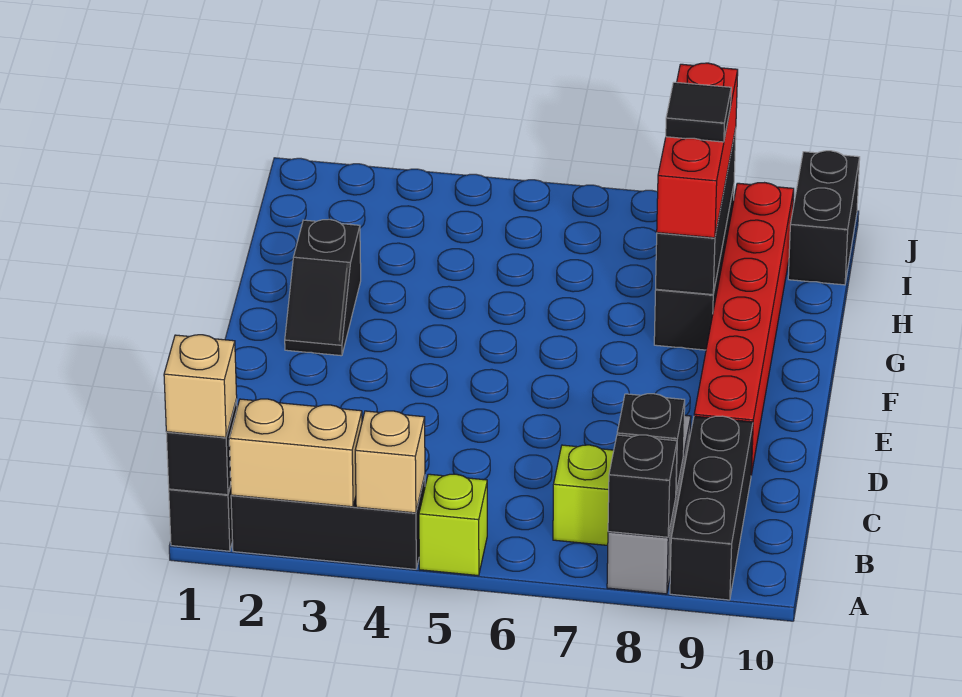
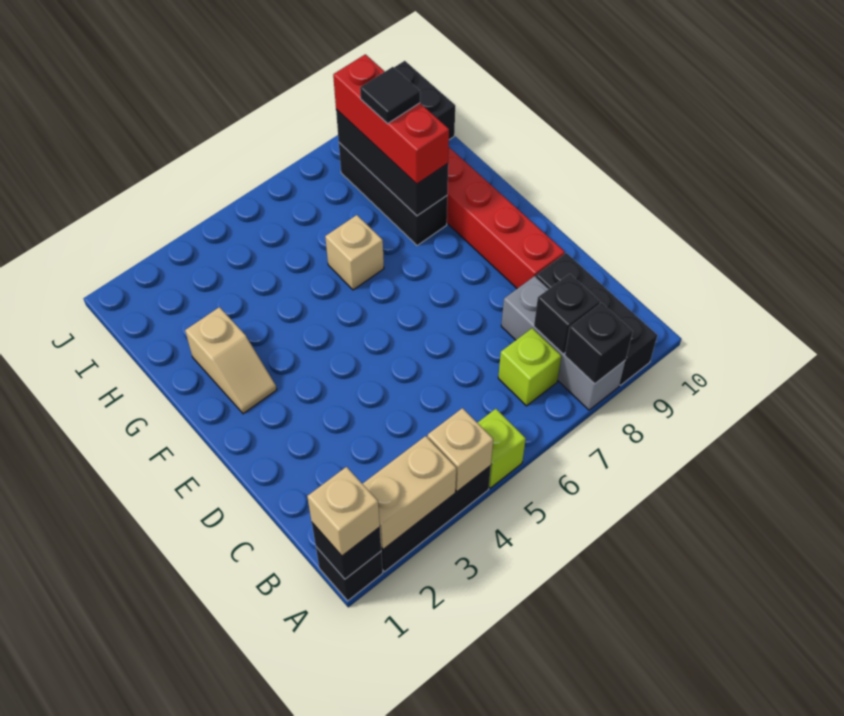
black slope F2:G2 level 1 top G -> tan slope F2:G2 level 1 top G
none -> tan brick G6 level 1

